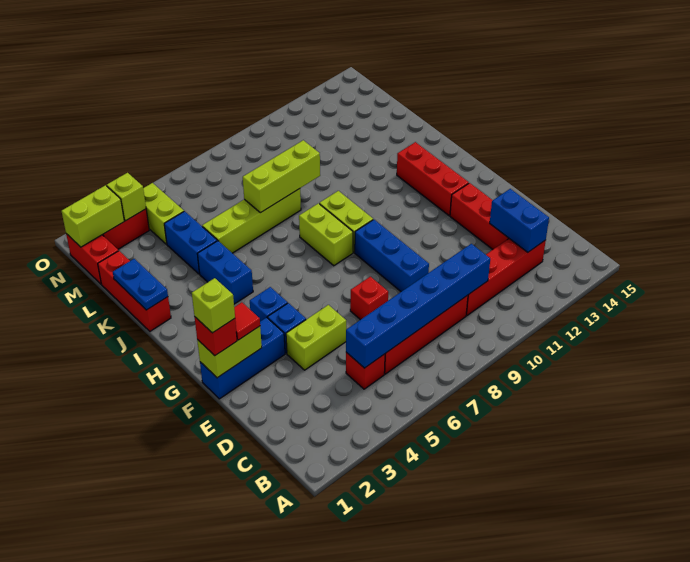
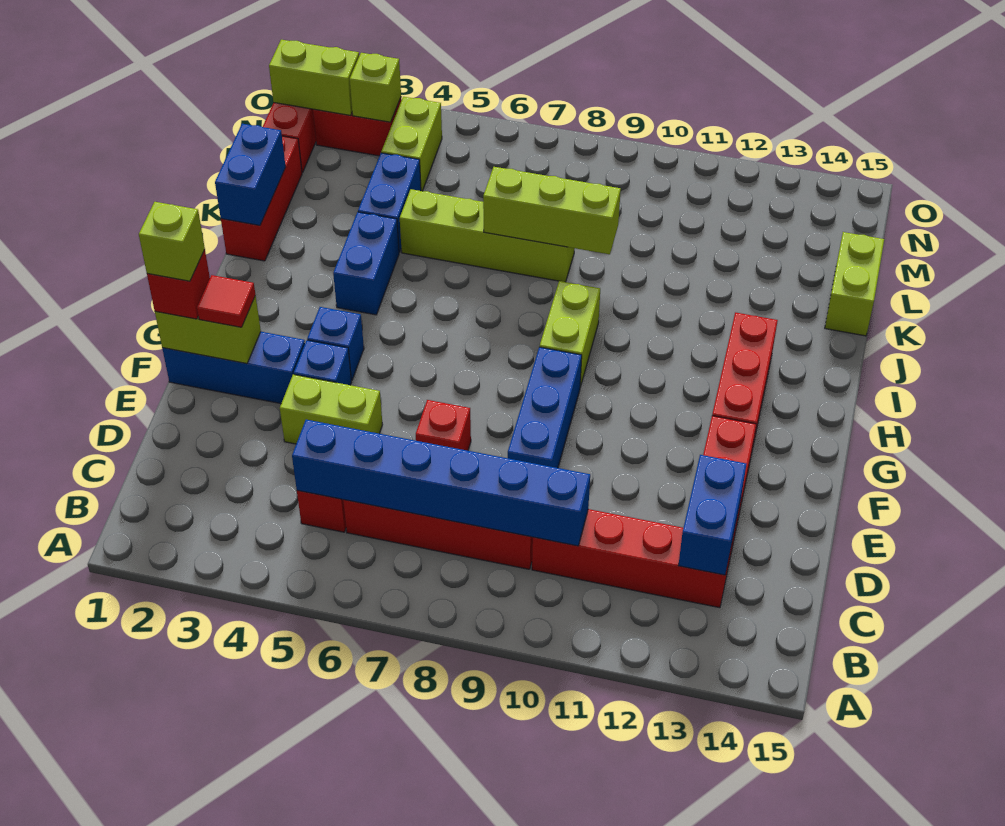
lime brick H8:I8 level 1 -> lime brick K15:L15 level 1
blue plate J1:K1 level 2 -> blue brick J1:K1 level 2

